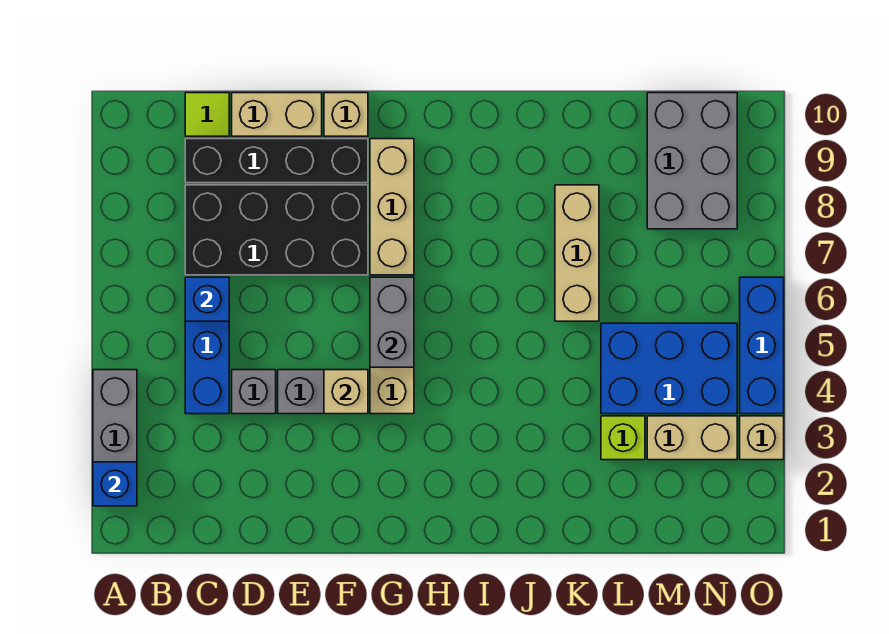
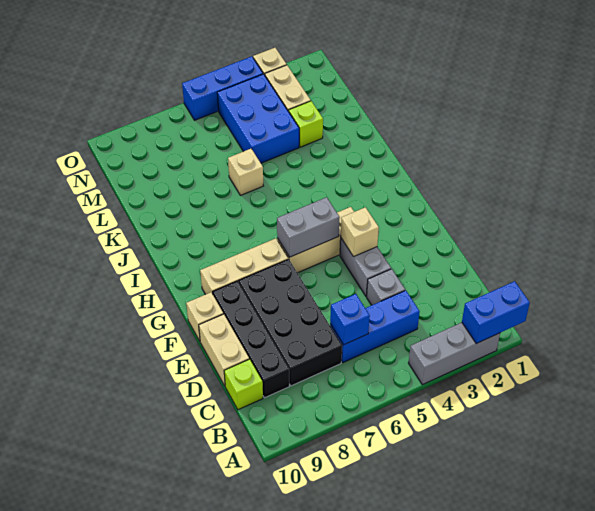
blue brick A2 level 2 -> blue brick A1:A2 level 2
lime tile C10 level 1 -> lime brick C10 level 1
tan brick K6:K8 level 1 -> tan brick K6 level 1
grey brick M8:N10 level 1 -> none

